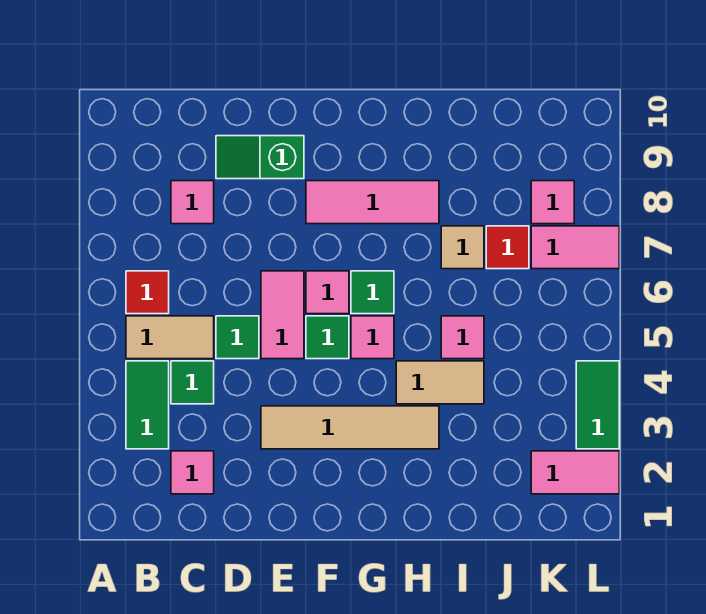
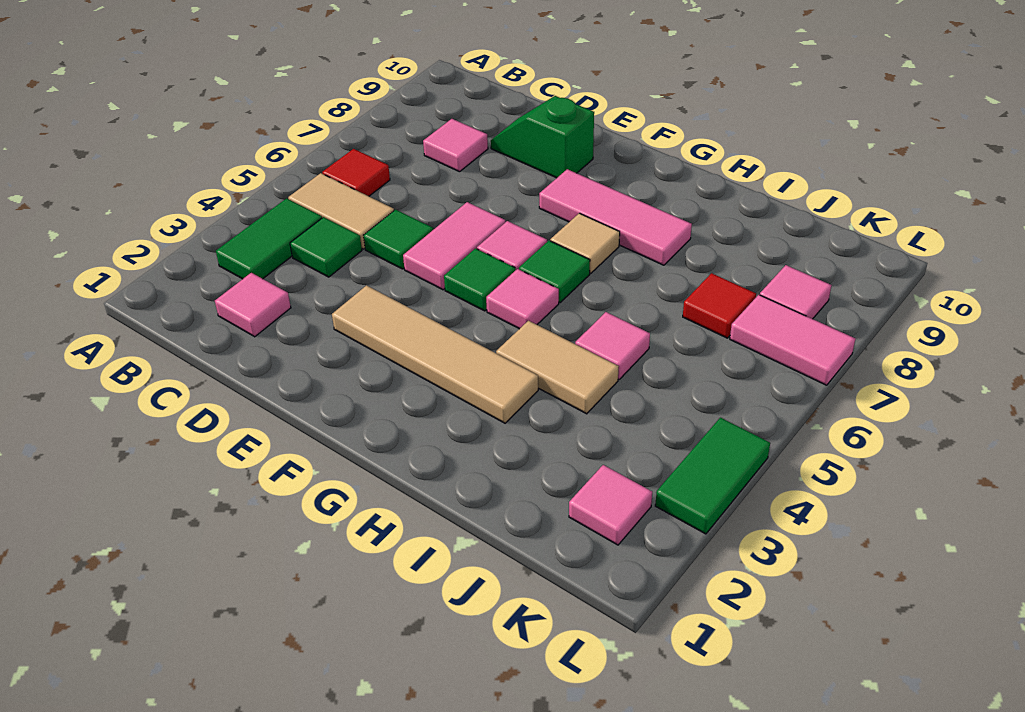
tan tile I7 level 1 -> tan tile G7 level 1
pink tile K2:L2 level 1 -> pink tile K2 level 1

